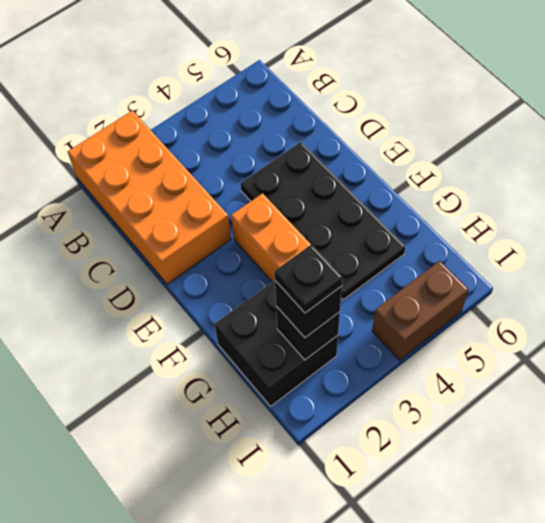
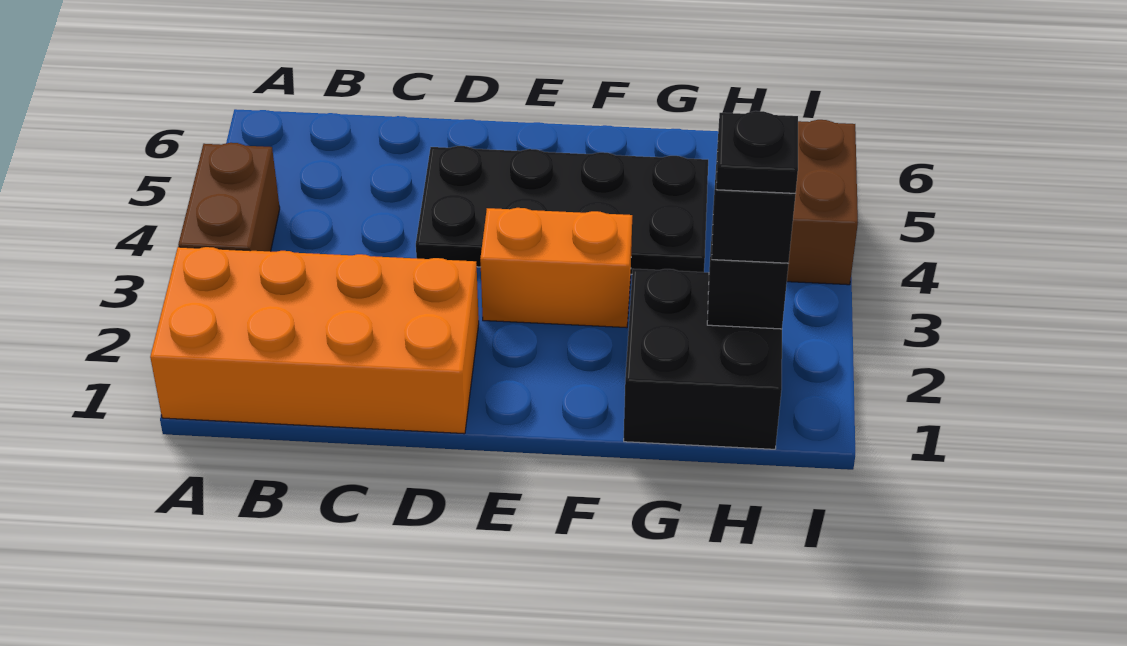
none -> brown brick A3:A4 level 1

